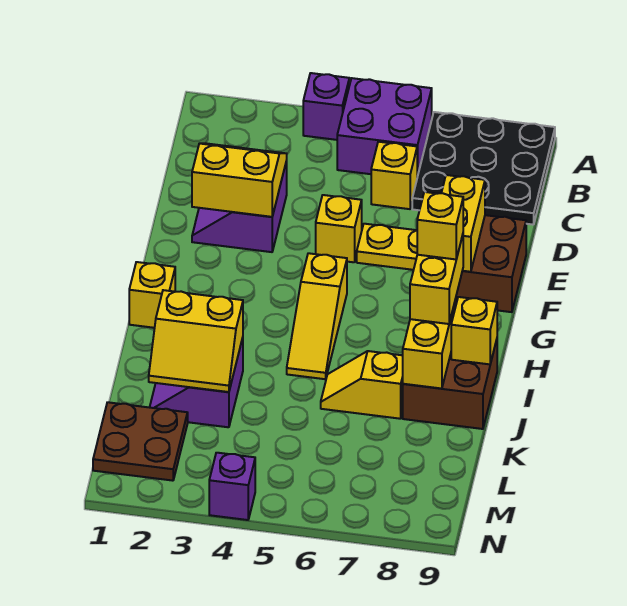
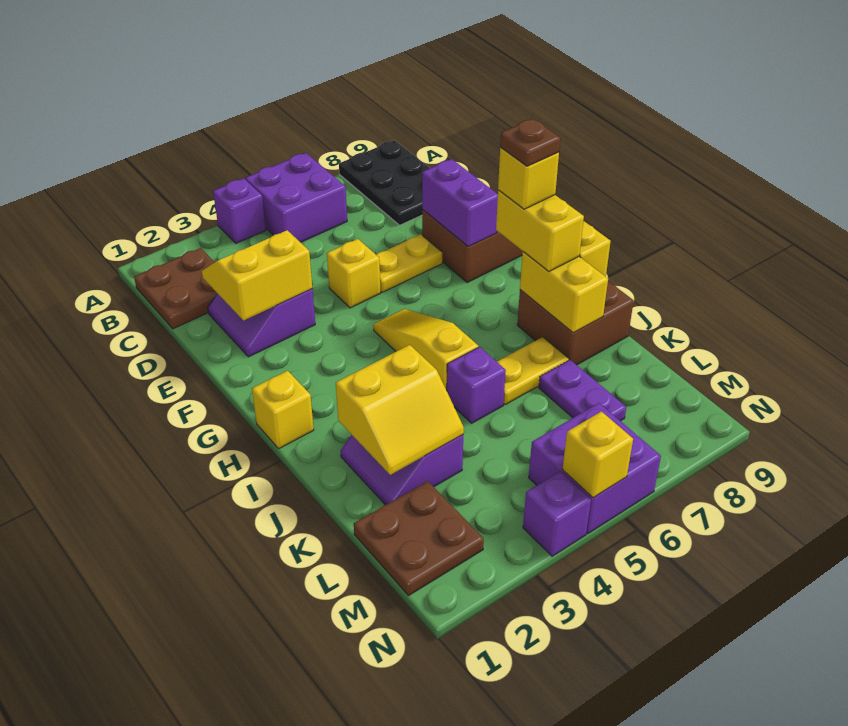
black plate A7:C9 level 1 -> black plate A8:C9 level 1
none -> brown plate B1:C2 level 1
yellow brick C6 level 1 -> yellow brick N5 level 2
yellow brick E8:F8 level 2 -> purple brick E8:F8 level 2
yellow slope G5:I5 level 1 top G -> yellow slope G5:I5 level 1 top I
none -> brown plate H8 level 5
none -> purple brick J5 level 1
yellow slope J6:J7 level 1 top 7 -> yellow plate J6:J7 level 1
none -> purple plate K7:L7 level 1
none -> purple brick M5:N6 level 1

